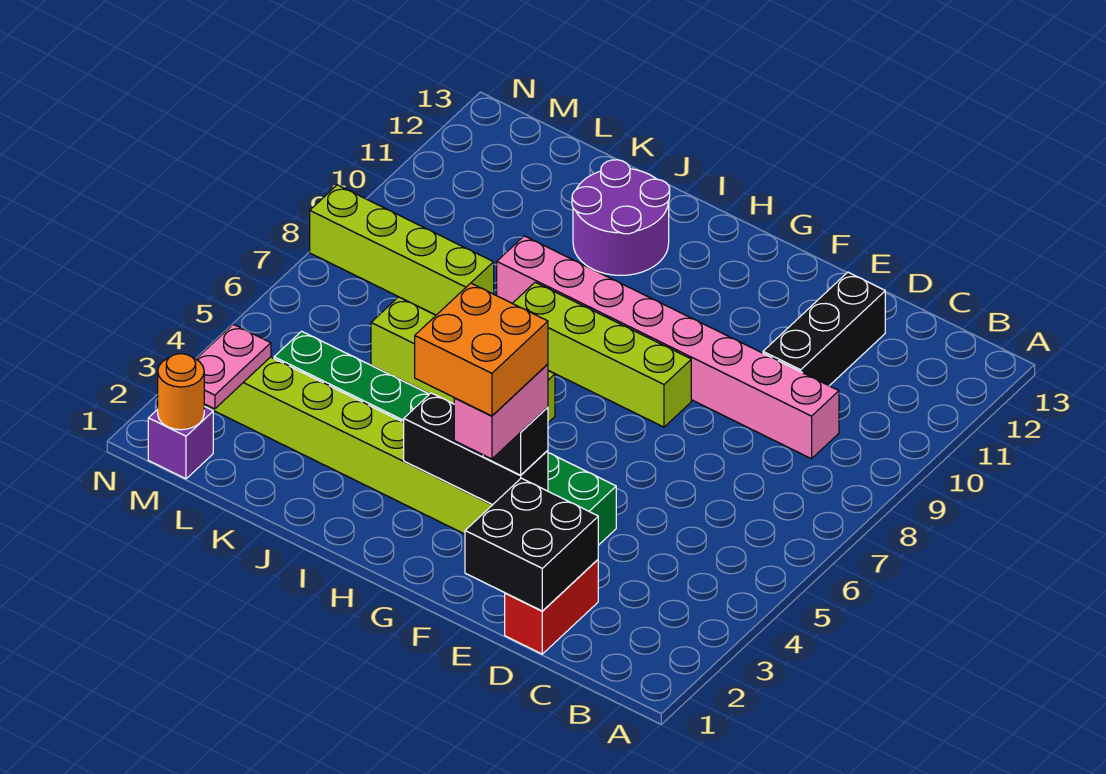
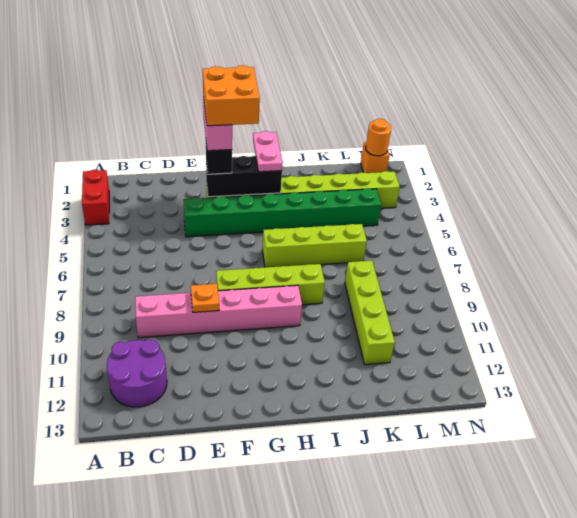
pink brick C9:J9 level 1 -> pink brick C9:H9 level 1
red brick D1:D2 level 1 -> red brick A2:A3 level 1
black brick D1:E2 level 2 -> none
black brick D10:D12 level 1 -> none
none -> orange plate E9 level 2
purple round brick I11:J12 level 1 -> purple round brick B11:C12 level 1
lime brick K8:N8 level 1 -> lime brick K8:K11 level 1
purple brick M1 level 1 -> orange brick M1 level 1
pink plate M2:M3 level 2 -> pink plate H2:H3 level 3

